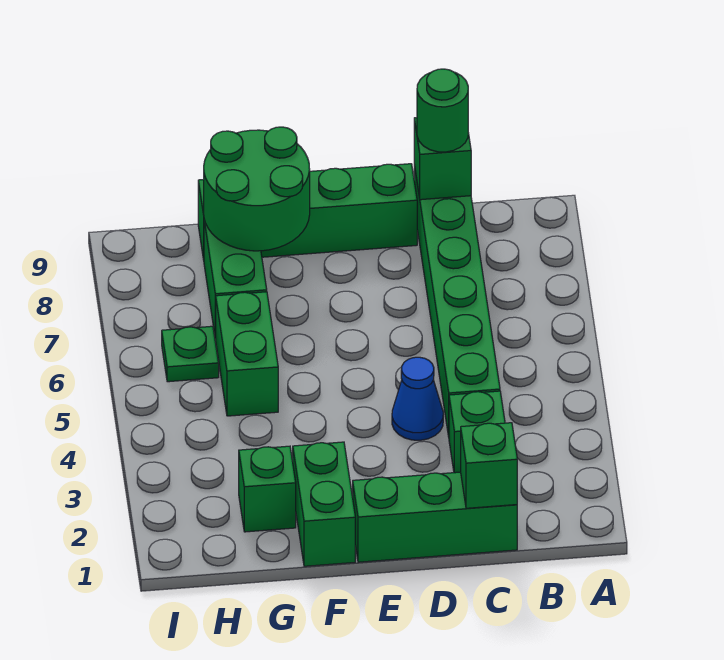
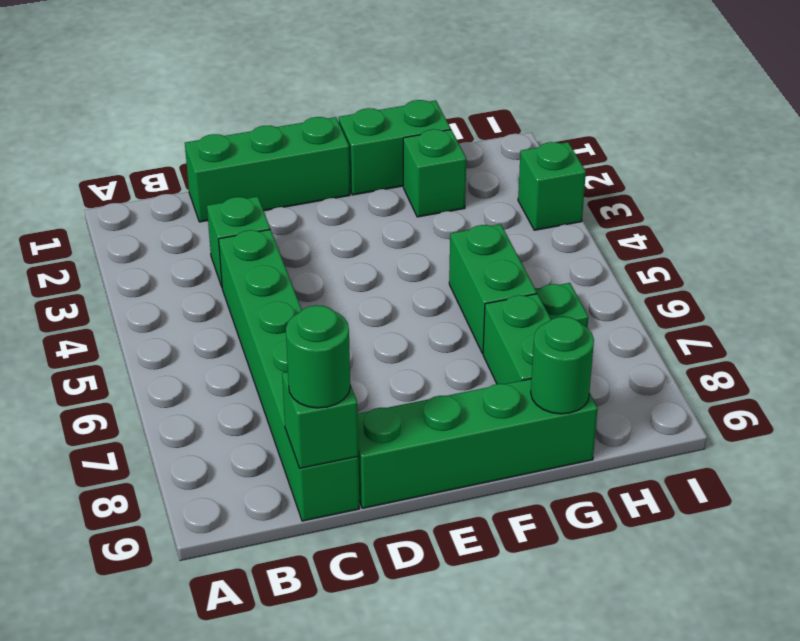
green brick C1 level 2 -> green brick I3 level 1
blue cone D4 level 1 -> none
green brick F1:F2 level 1 -> green brick F1:G1 level 1
green round brick F8:G9 level 2 -> green round brick G9 level 2

